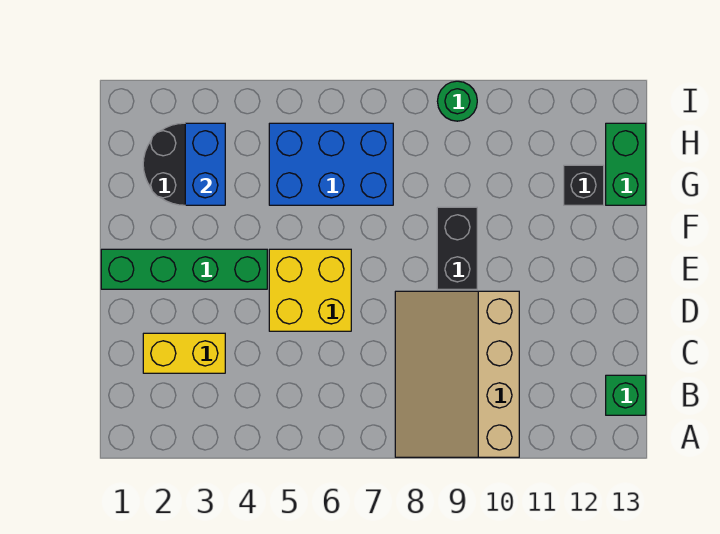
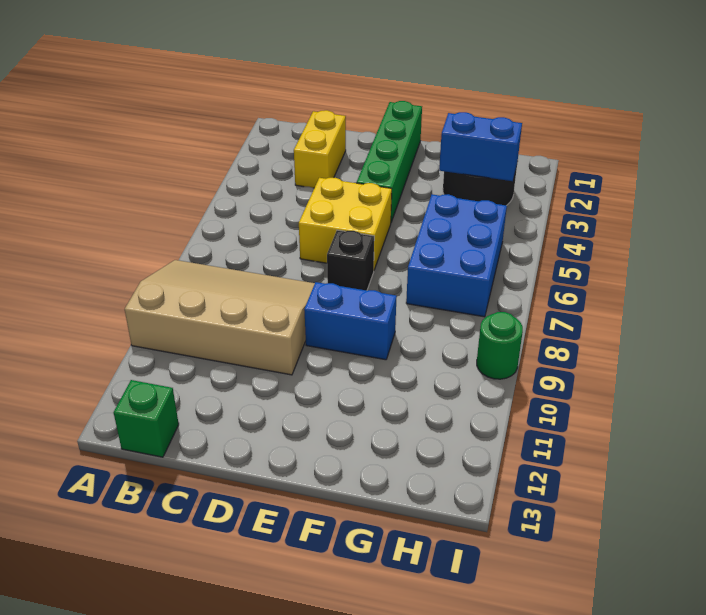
black brick E9:F9 level 1 -> blue brick E9:F9 level 1
black brick G12 level 1 -> black brick E7 level 1
green brick G13:H13 level 1 -> none

